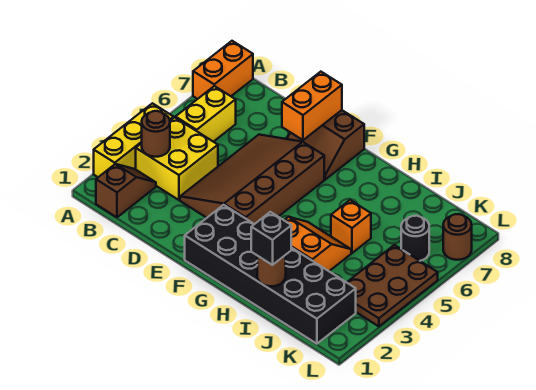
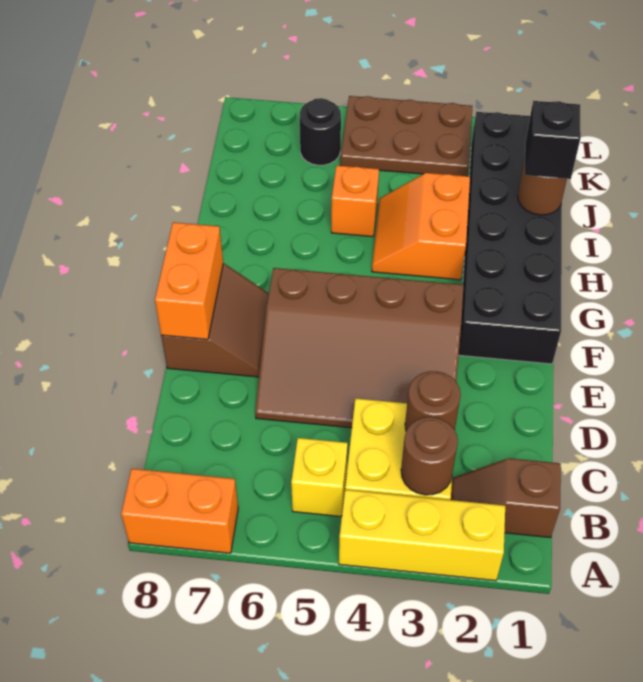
yellow brick B5:B6 level 1 -> yellow brick B5 level 1
orange brick E7:E8 level 2 -> orange brick E8:F8 level 2
brown round brick L7 level 1 -> brown round brick C3 level 2

